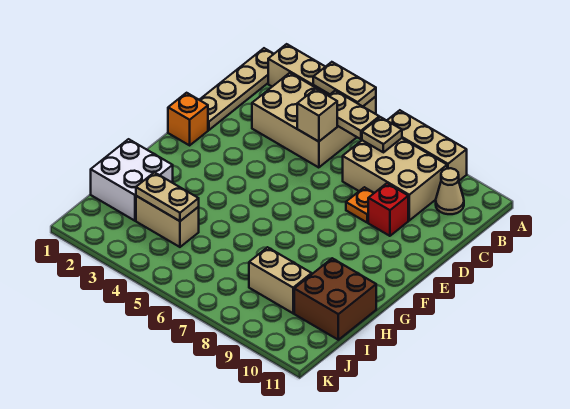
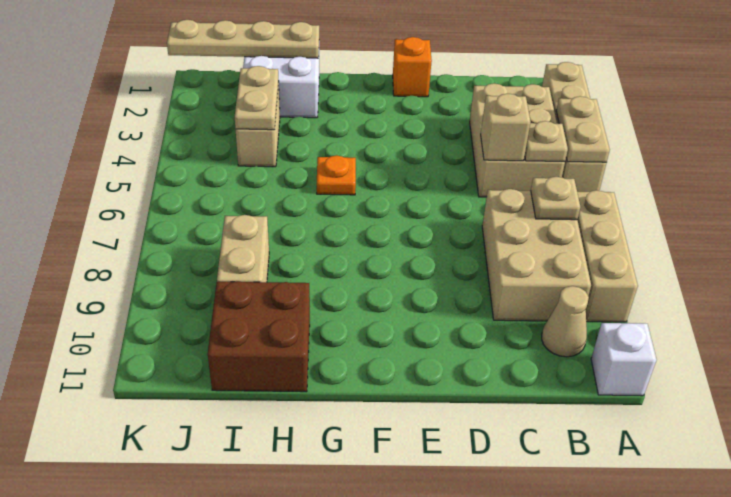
tan plate A1:D1 level 1 -> tan plate H1:K1 level 2
none -> white brick A11 level 1
tan plate B5:B6 level 2 -> tan plate B5 level 2
orange plate D8 level 1 -> orange plate G5 level 1
red brick D9 level 1 -> none

